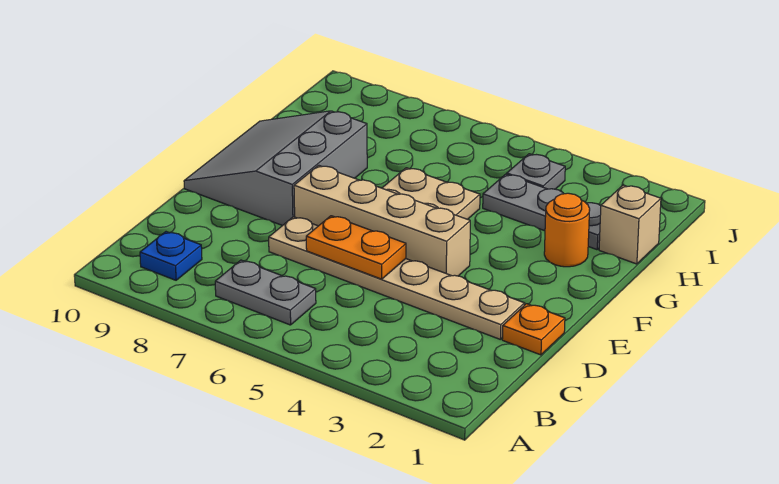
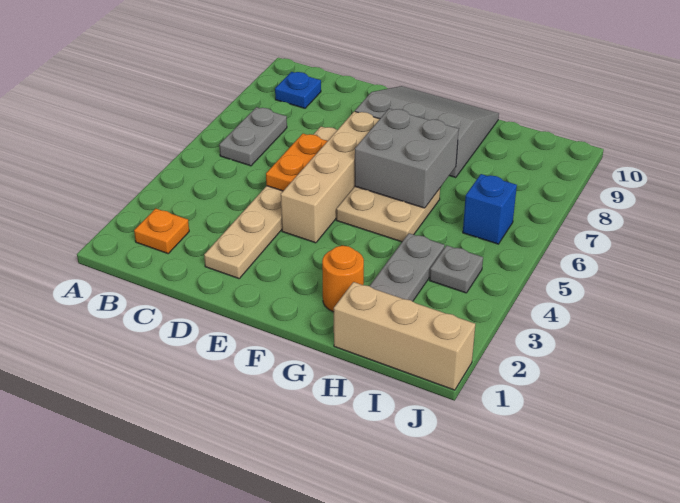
orange plate D1 level 1 -> orange plate B2 level 1
none -> grey brick F6:G7 level 2
tan brick H1 level 1 -> tan brick H1:J1 level 1
none -> blue brick I6 level 1

